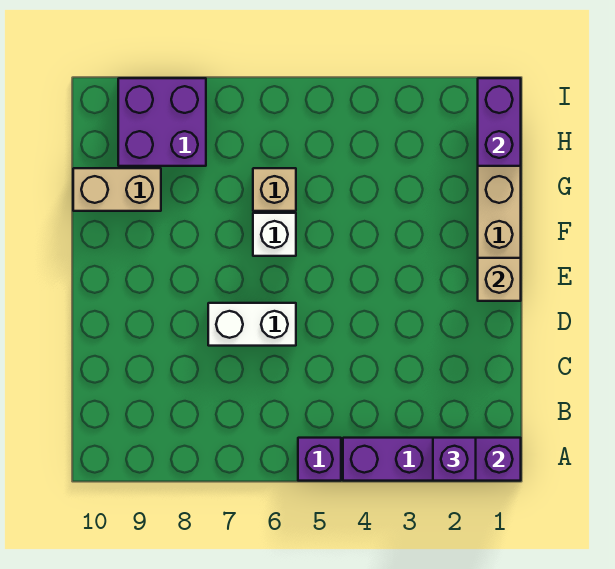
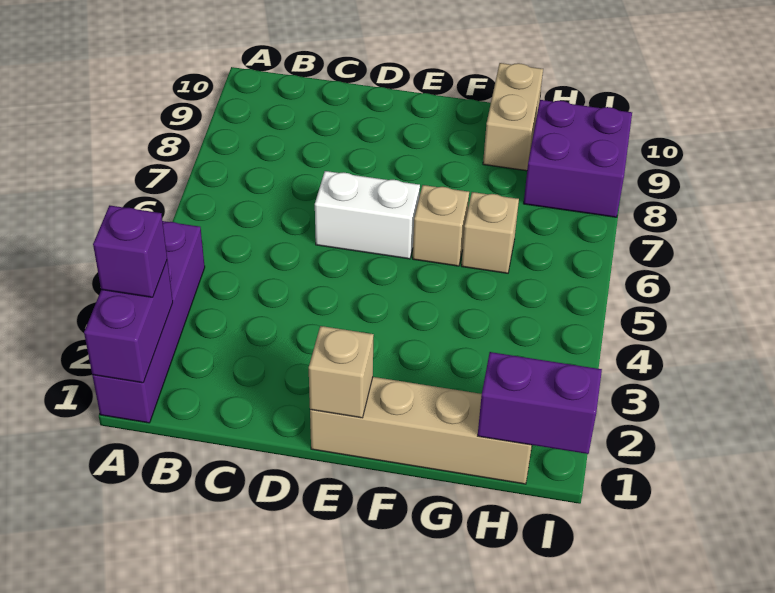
purple brick A5 level 1 -> none
white brick D6:D7 level 1 -> white brick D6:E6 level 1
white brick F6 level 1 -> tan brick F6 level 1

